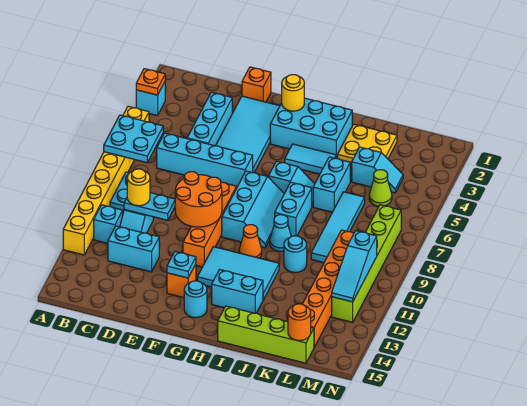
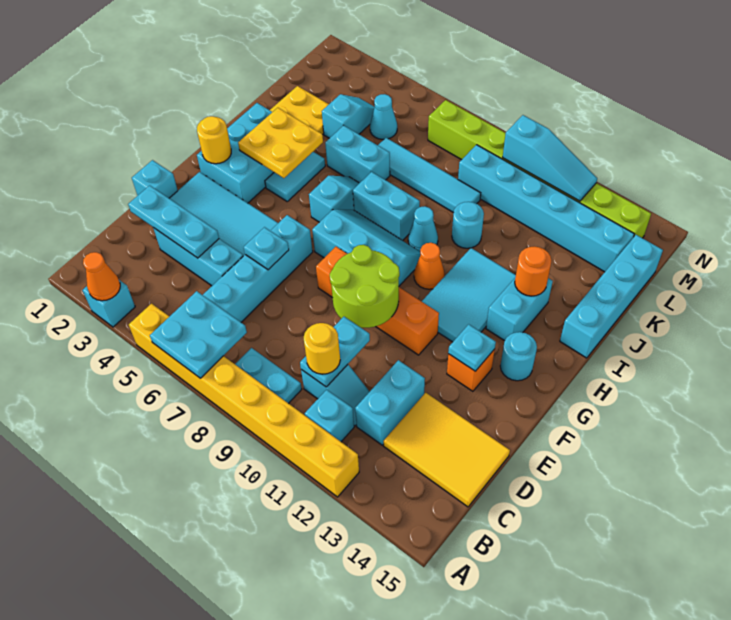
orange plate A3 level 2 -> orange cone A3 level 2
none -> yellow tile C13:D15 level 1
none -> cyan plate D2:D4 level 2
orange brick E1 level 1 -> cyan brick E1 level 1
none -> cyan plate E6 level 2
orange round brick E9:F10 level 2 -> lime round brick E9:F10 level 2
none -> yellow plate H3:I4 level 2
lime brick I15:L15 level 1 -> cyan brick I15:L15 level 1
lime cone L5 level 1 -> cyan cone L5 level 1
orange brick L9:L14 level 1 -> cyan brick L9:L14 level 1
orange round brick L15 level 2 -> orange round brick I13 level 2
lime brick M7:M12 level 1 -> lime brick M7:M14 level 1

